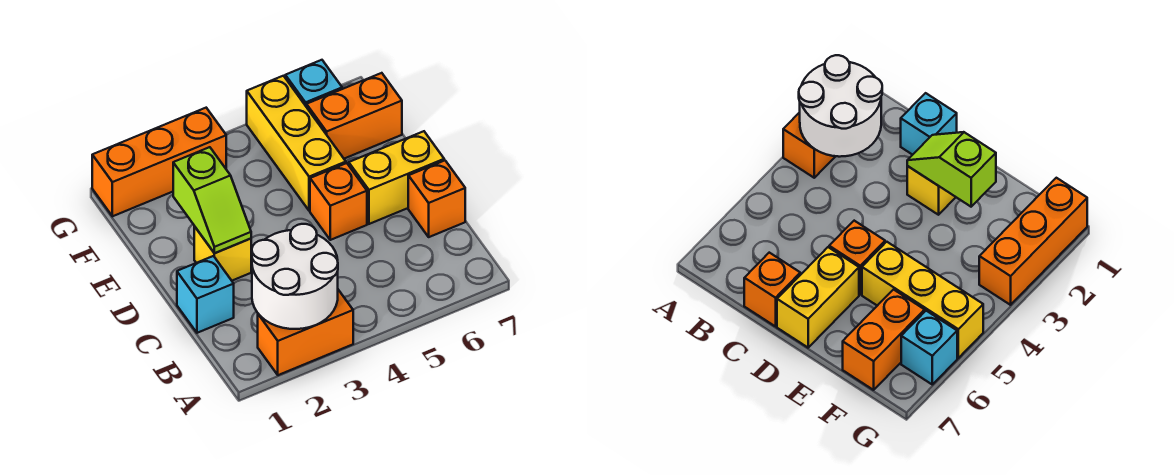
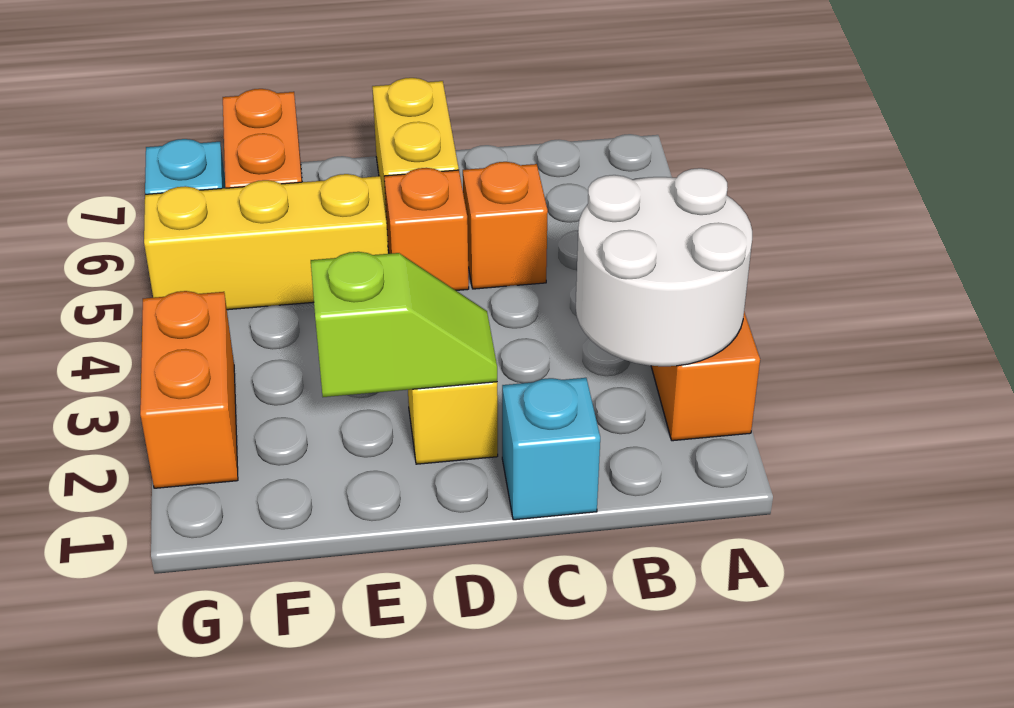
orange brick C7 level 1 -> orange brick C5 level 1
orange brick G1:G3 level 1 -> orange brick G2:G3 level 1

